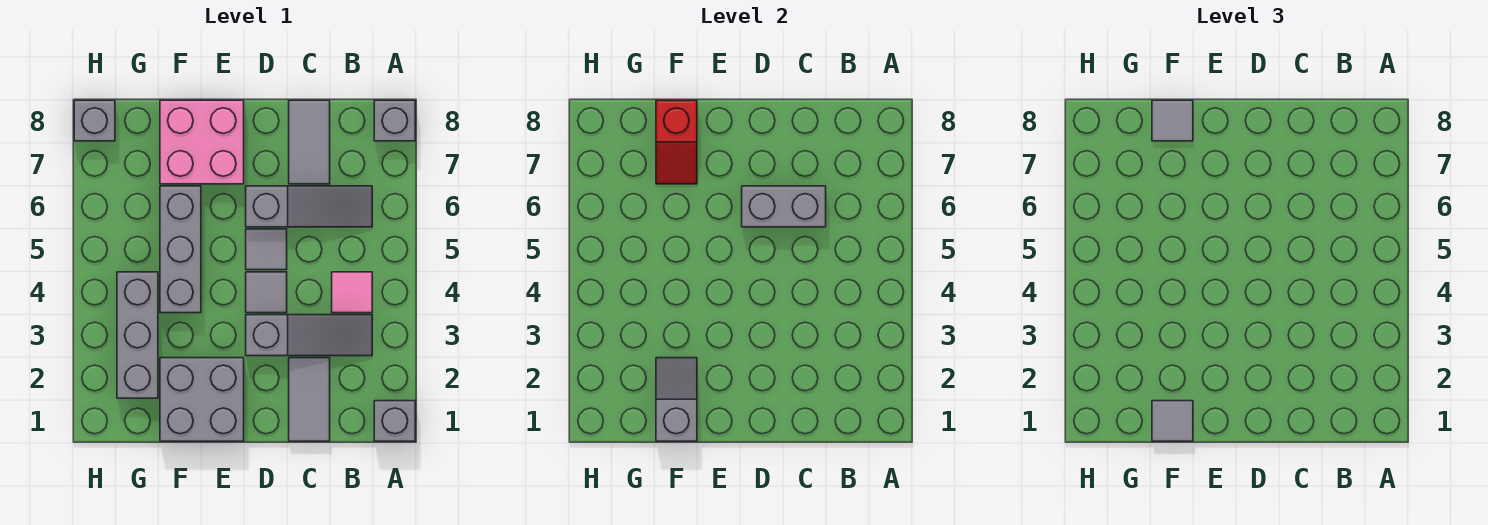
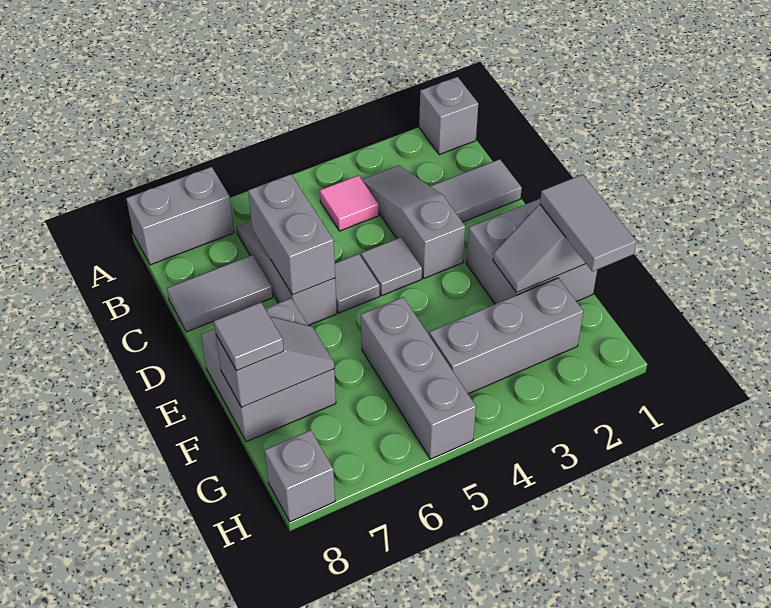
grey brick A8 level 1 -> grey brick A7:A8 level 1
pink brick E7:F8 level 1 -> grey brick E7:F8 level 1
grey tile F1 level 3 -> grey tile F1:G1 level 3
grey brick F4:F6 level 1 -> grey brick F5:H5 level 1
red slope F7:F8 level 2 top 8 -> grey slope F7:F8 level 2 top 8

